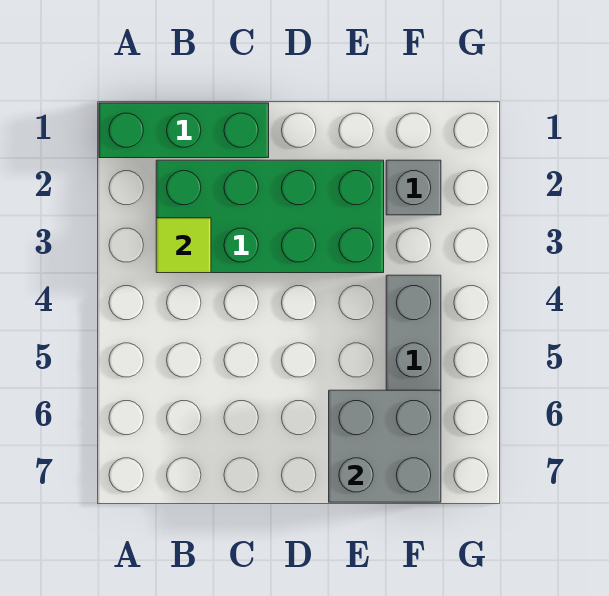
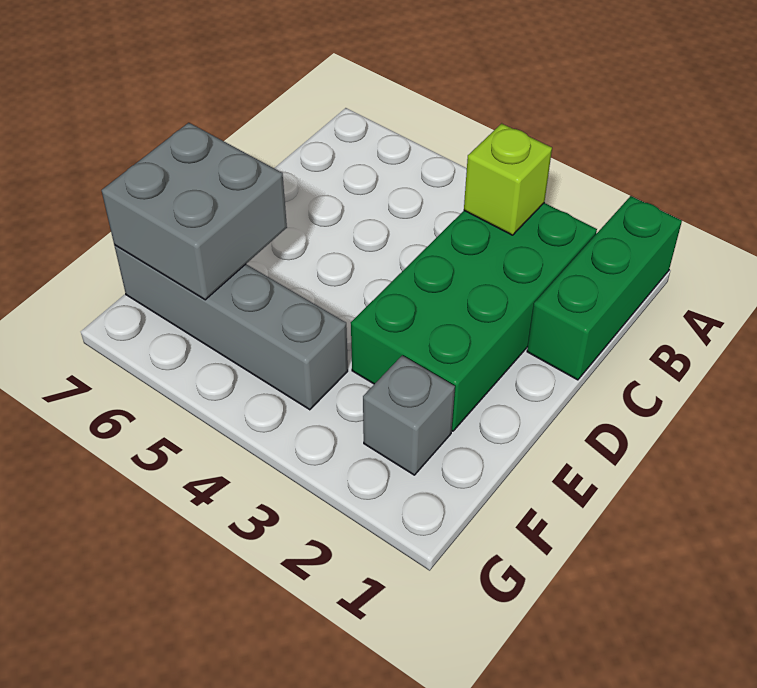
lime tile B3 level 2 -> lime brick B3 level 2

